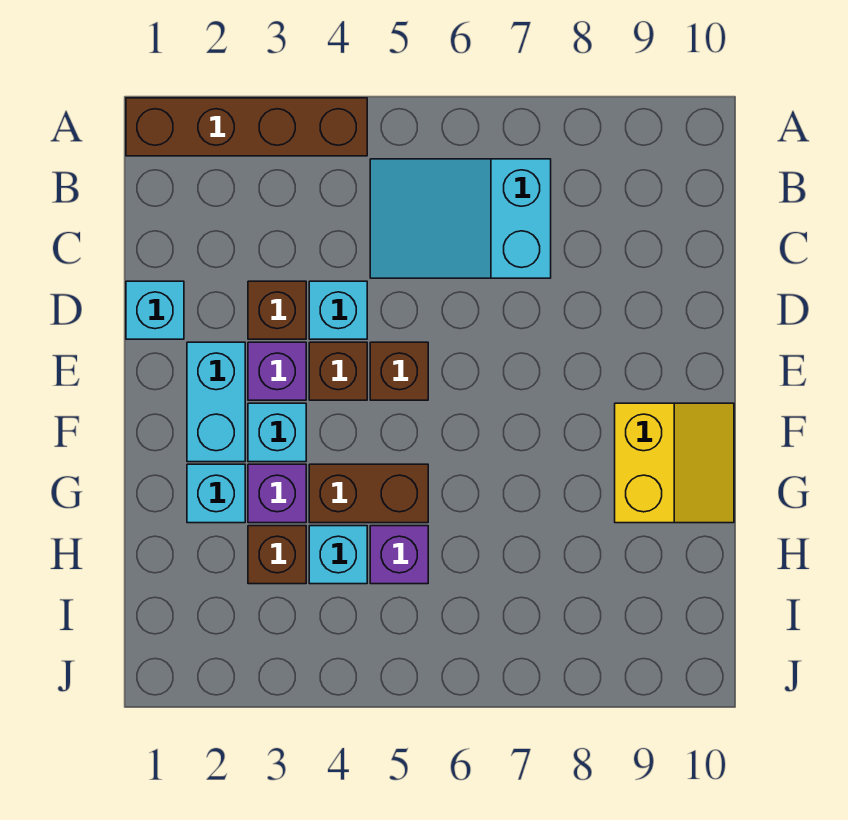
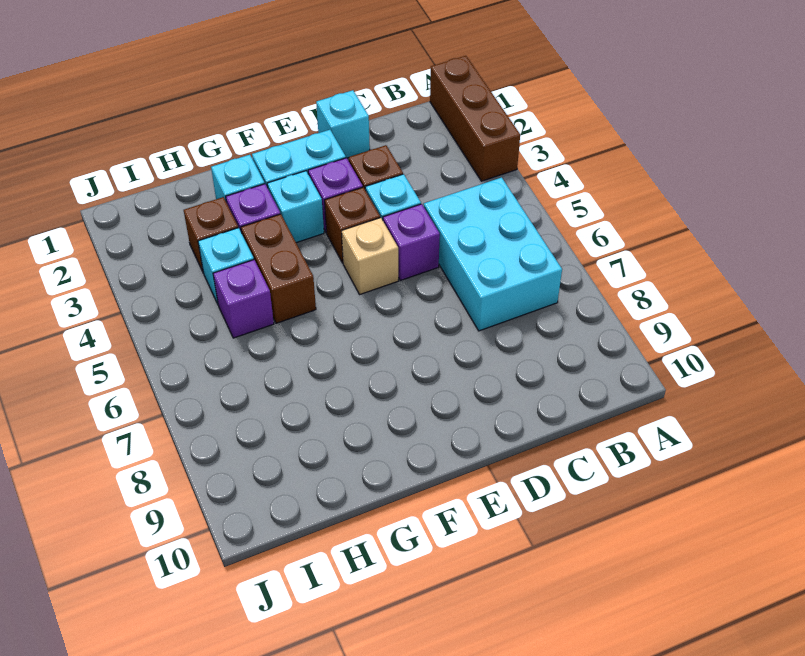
brown brick A1:A4 level 1 -> brown brick A1:A3 level 1
cyan slope B5:C7 level 1 top 7 -> cyan brick B5:C7 level 1
none -> purple brick D5 level 1
brown brick E5 level 1 -> tan brick E5 level 1
yellow slope F9:G10 level 1 top 9 -> none

